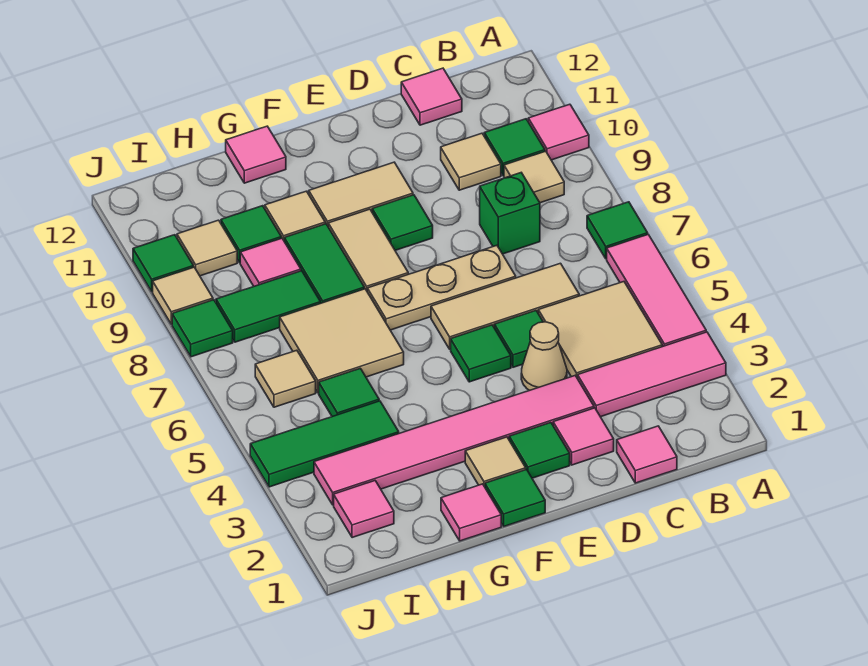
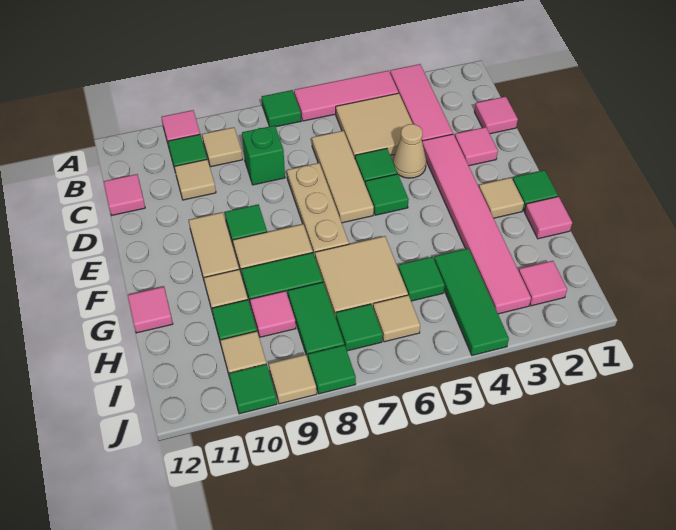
green tile E2 level 1 -> green tile I7 level 1

